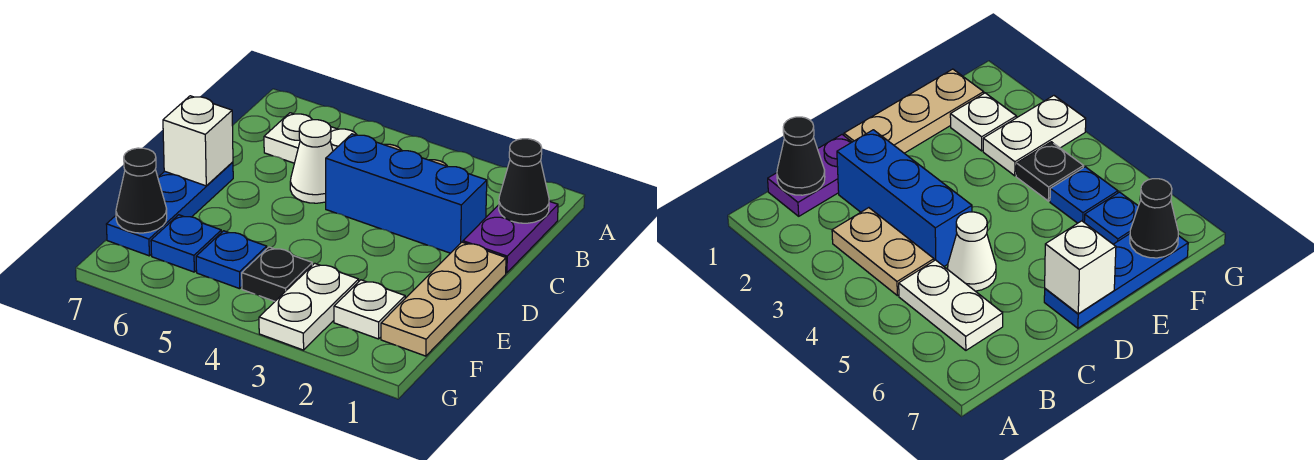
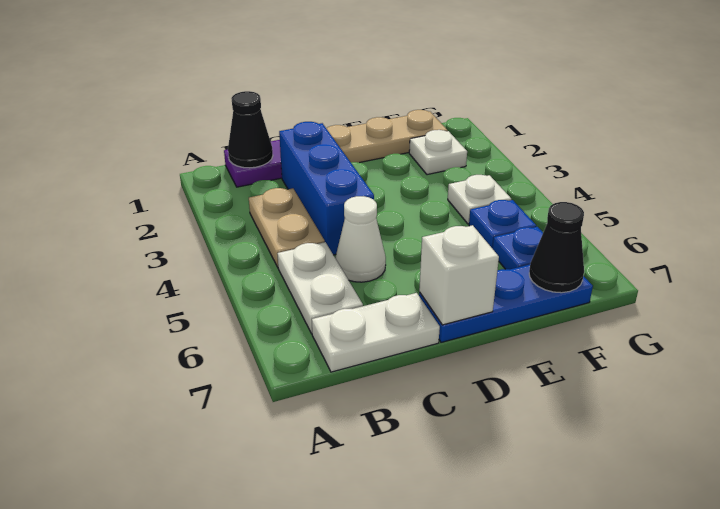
white plate F3:G3 level 1 -> white plate B7:C7 level 1
black plate F4 level 1 -> white plate F4 level 1

